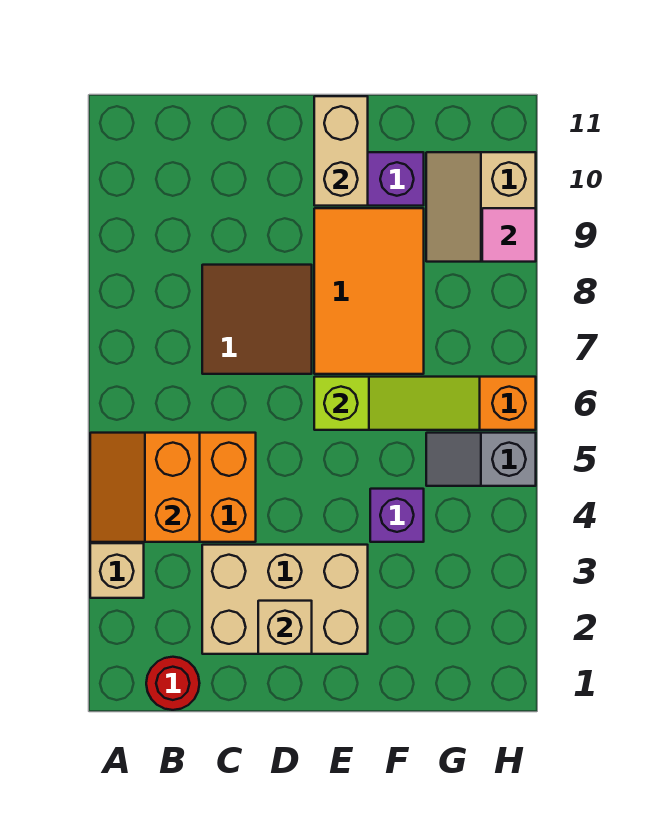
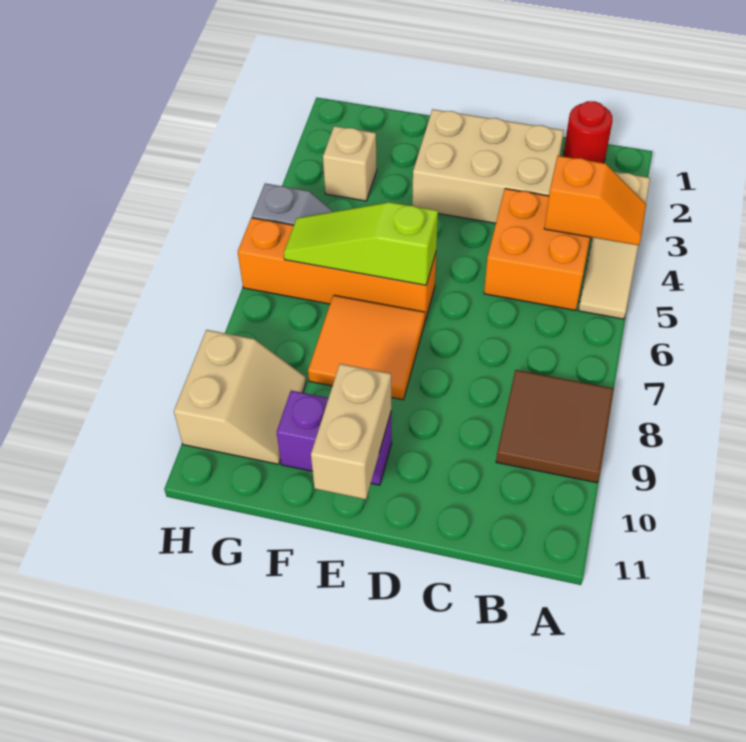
orange slope A4:B5 level 2 top B -> orange slope A4:B4 level 2 top B
brown tile C7:D8 level 1 -> brown tile A8:B9 level 1
tan brick D2 level 2 -> tan brick G3 level 1
orange tile E7:F9 level 1 -> orange tile E7:F8 level 1
purple brick F4 level 1 -> none
pink tile H9 level 2 -> none

